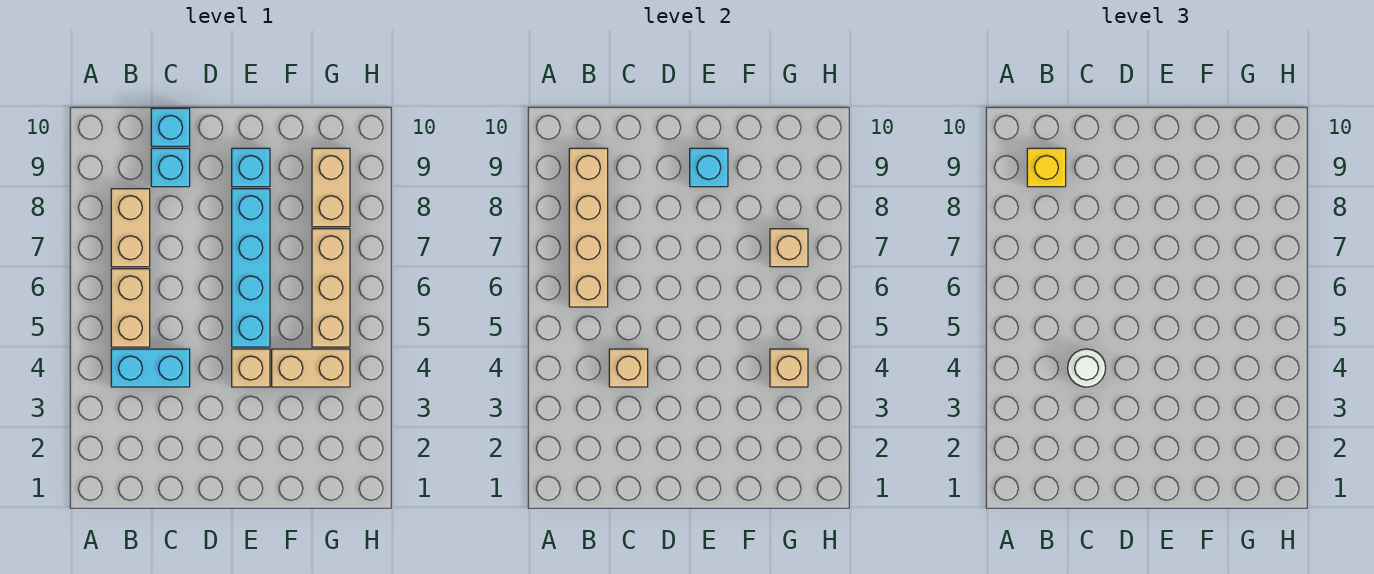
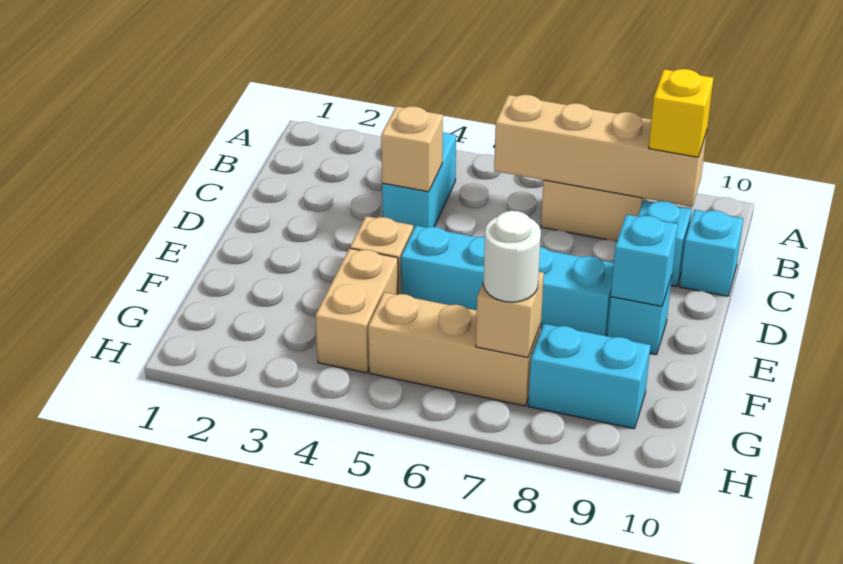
tan brick B5:B6 level 1 -> none
white round brick C4 level 3 -> white round brick G7 level 3
tan brick G4 level 2 -> none
tan brick G8:G9 level 1 -> cyan brick G8:G9 level 1

